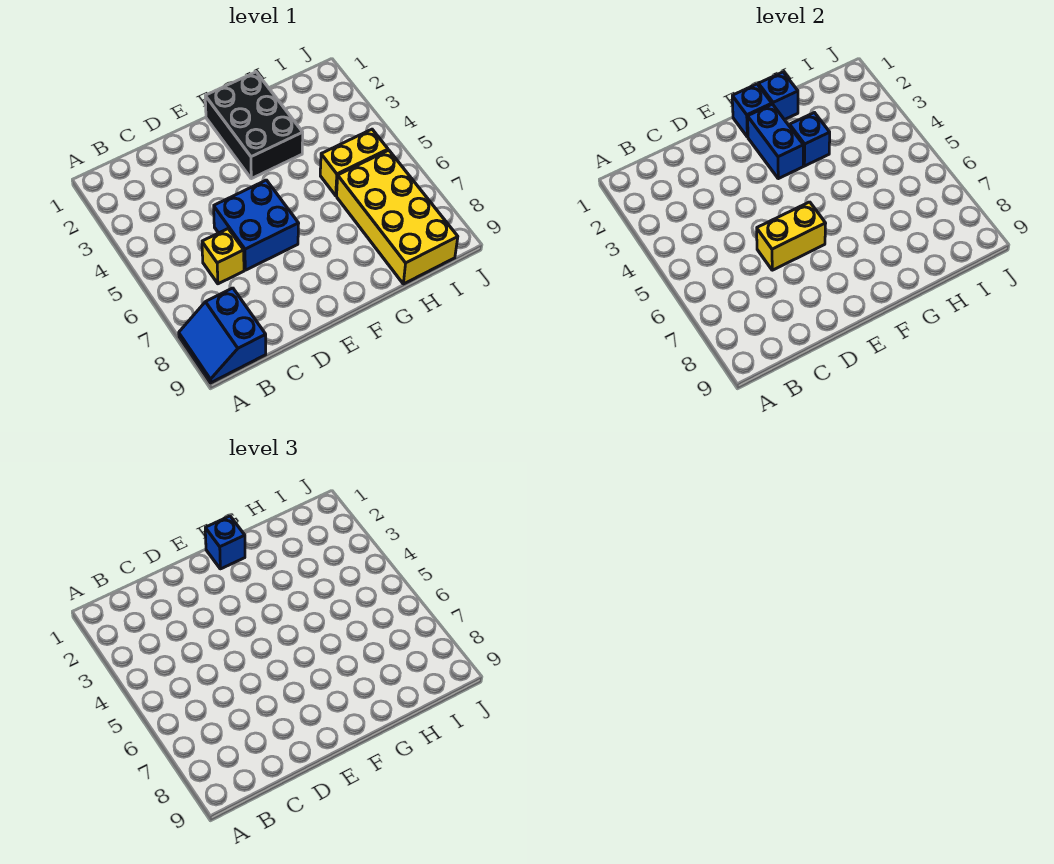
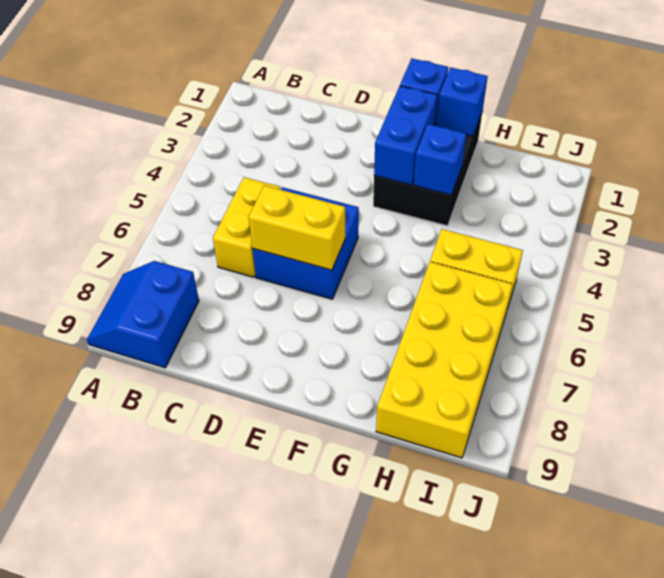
yellow brick C6 level 1 -> yellow brick C5:C6 level 1
blue brick F1 level 3 -> none

